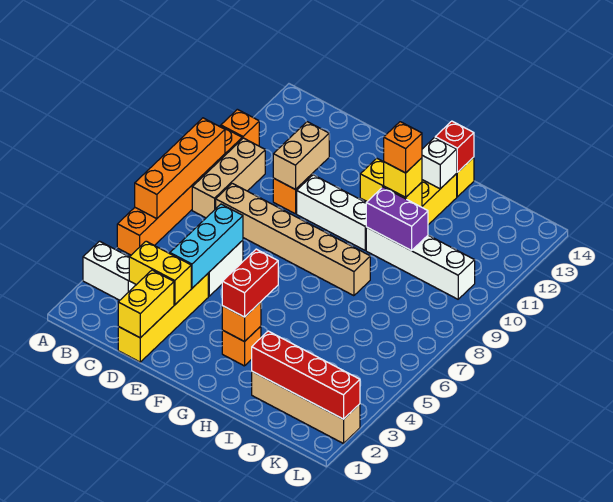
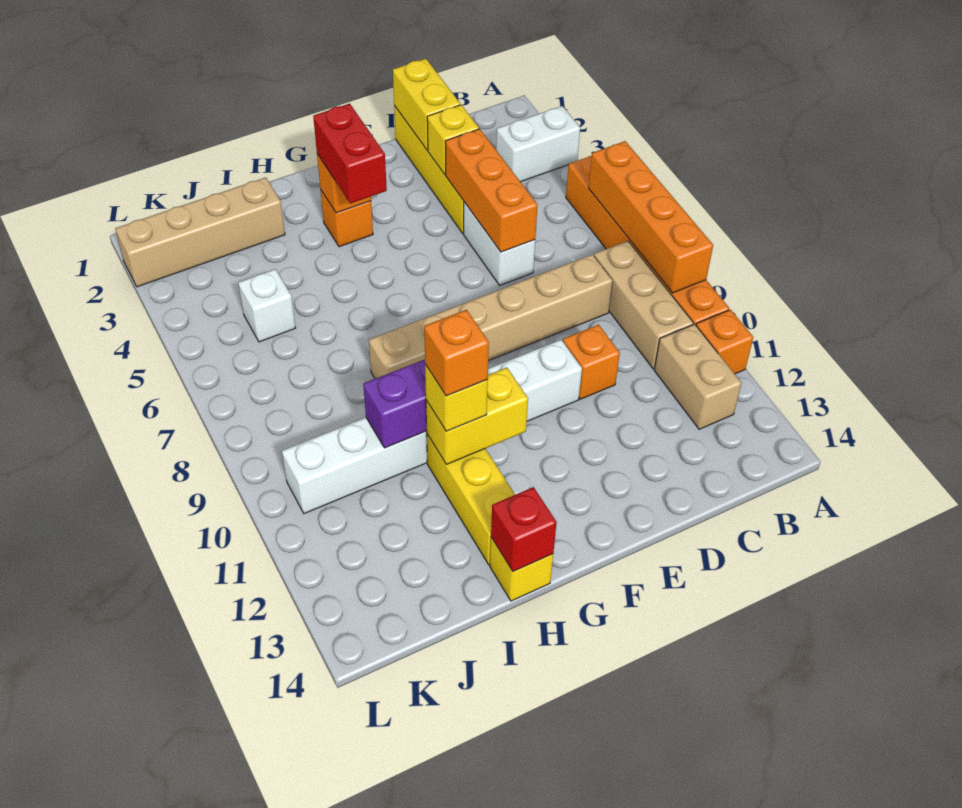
yellow brick C3:D3 level 2 -> yellow brick D3 level 2
cyan brick D4:D6 level 2 -> orange brick D4:D6 level 2
tan brick D10:D11 level 2 -> tan brick B11:B12 level 1
white brick H13 level 2 -> white brick J5 level 1
red brick I2:L2 level 2 -> none

